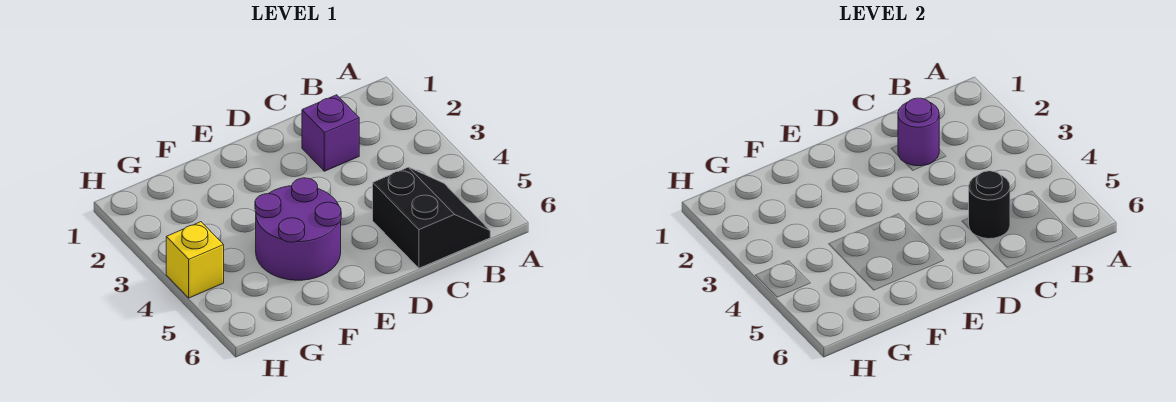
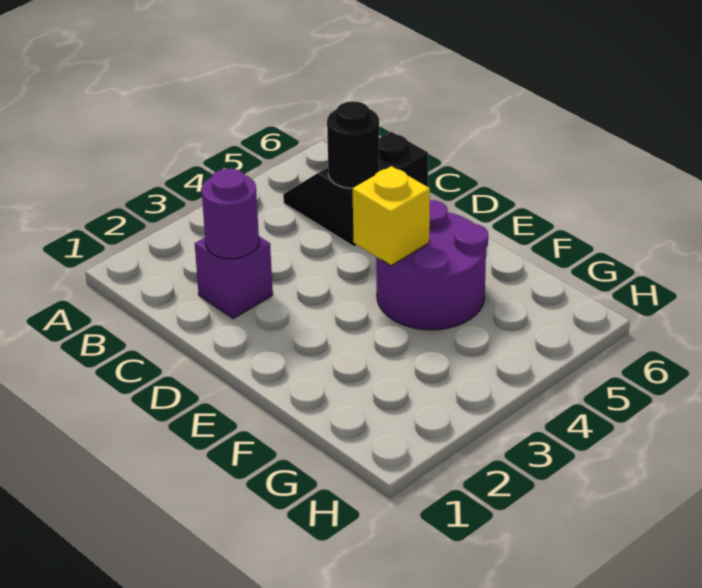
yellow brick H4 level 1 -> yellow brick E4 level 2

